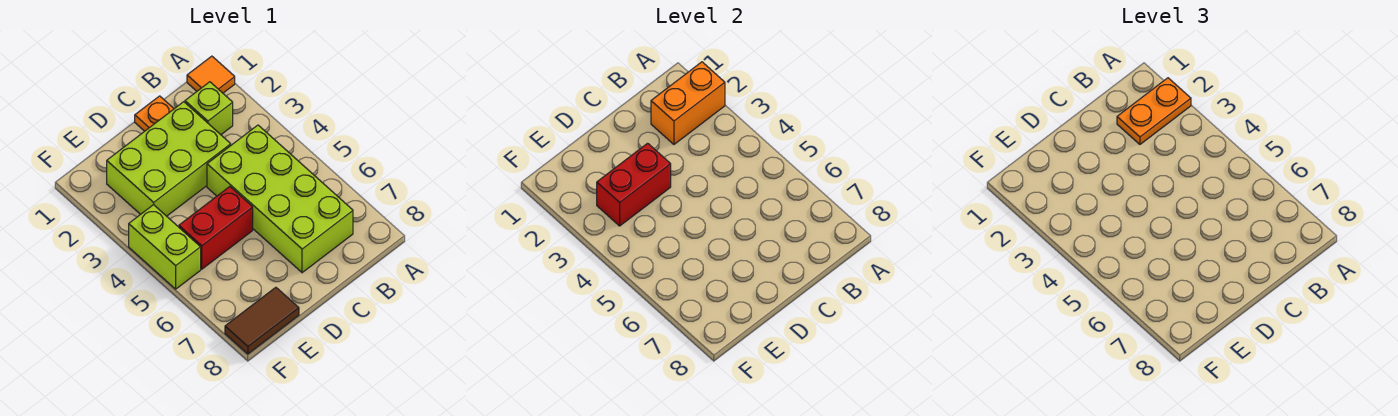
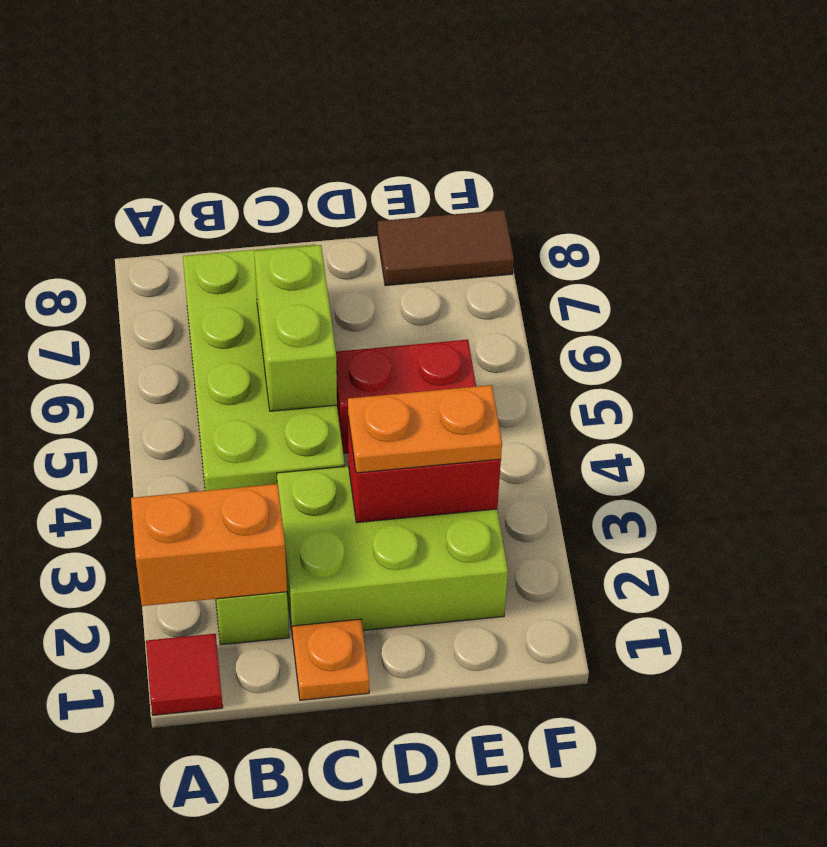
orange tile A1 level 1 -> red tile A1 level 1
orange plate A2:B2 level 3 -> orange plate D3:E3 level 3
lime brick F4:F5 level 1 -> lime brick C5:C6 level 2

